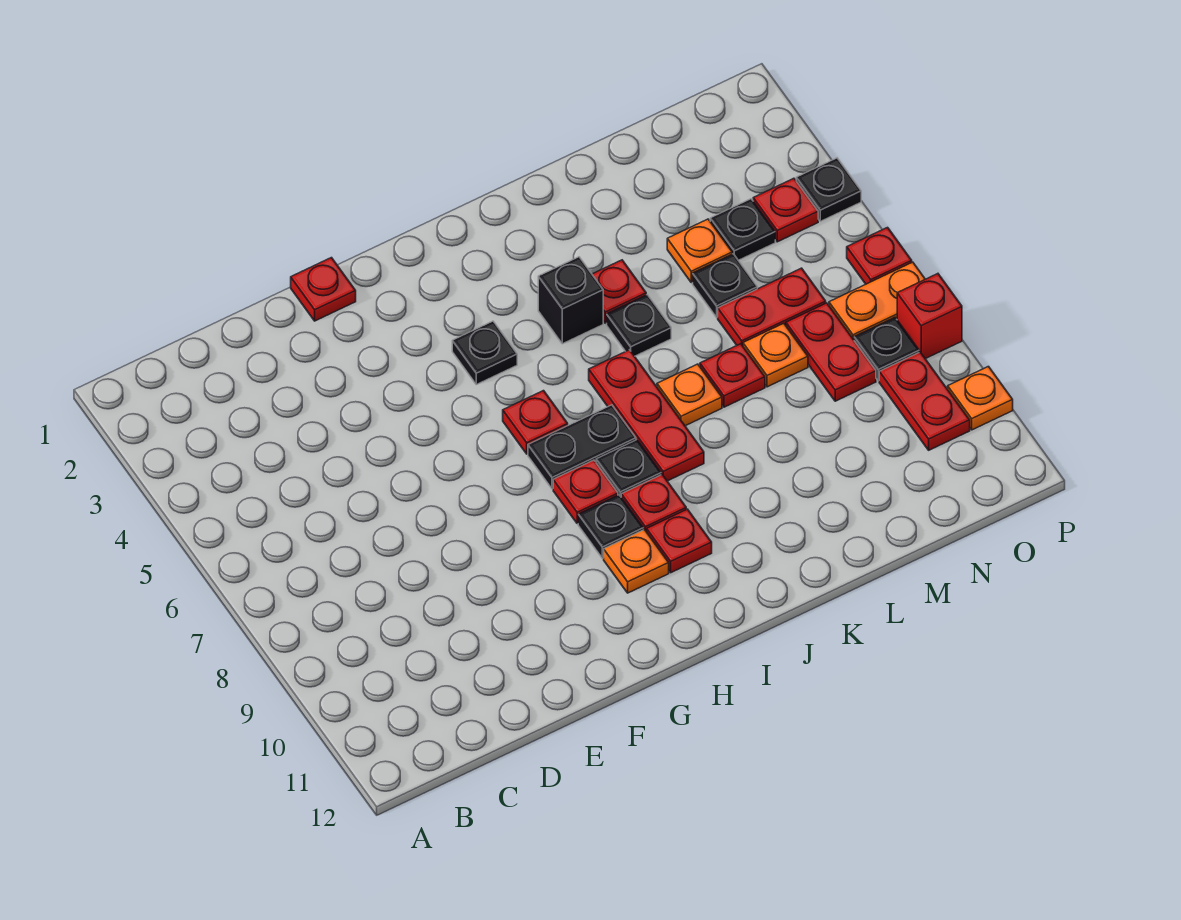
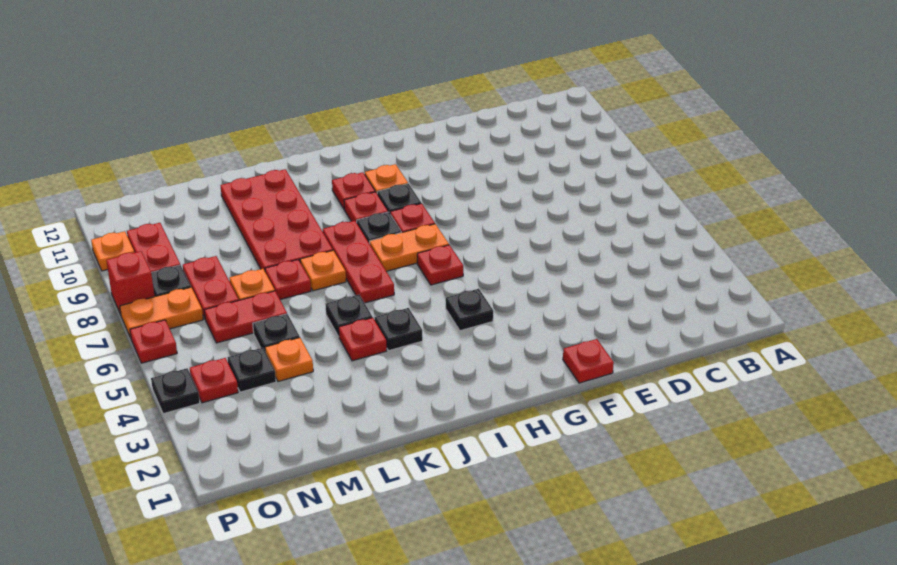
black plate H7:I7 level 1 -> orange plate H7:I7 level 1
black brick J4 level 1 -> black plate J4 level 1
none -> red plate K8:L11 level 1

